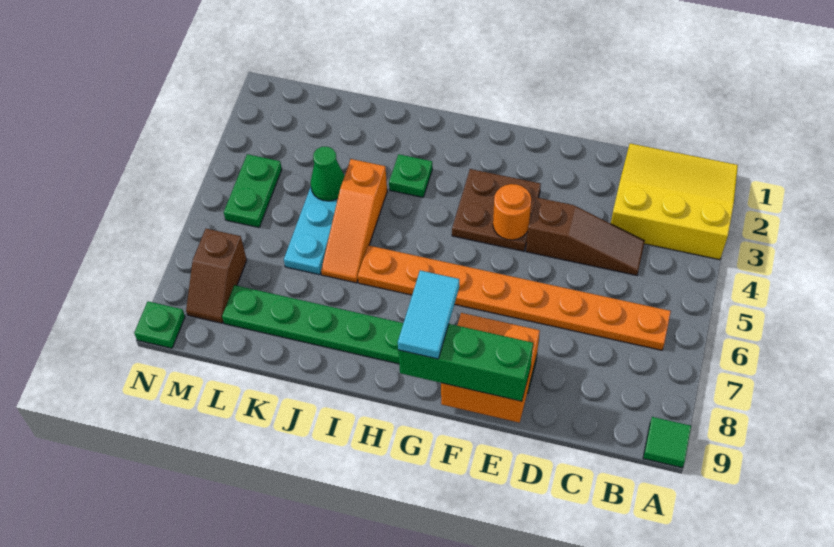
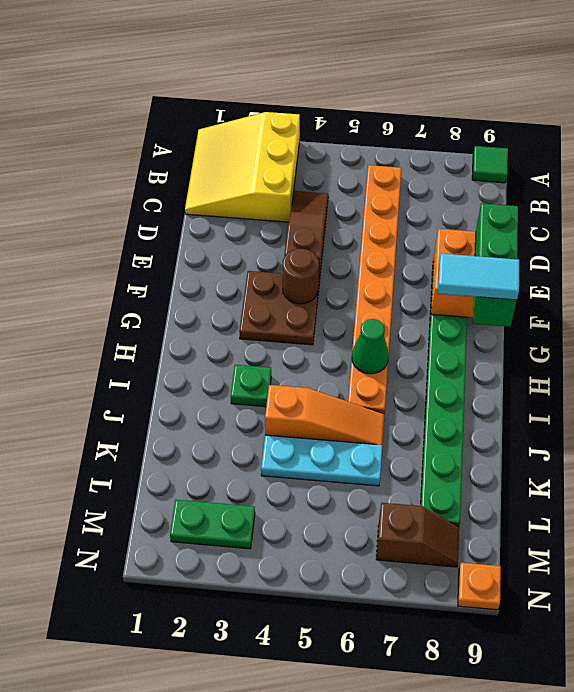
orange round brick F4 level 2 -> brown round brick F4 level 2
green cone K4 level 2 -> green cone H6 level 2
green plate M4:M5 level 1 -> green plate M2:M3 level 1
green plate N9 level 1 -> orange plate N9 level 1

